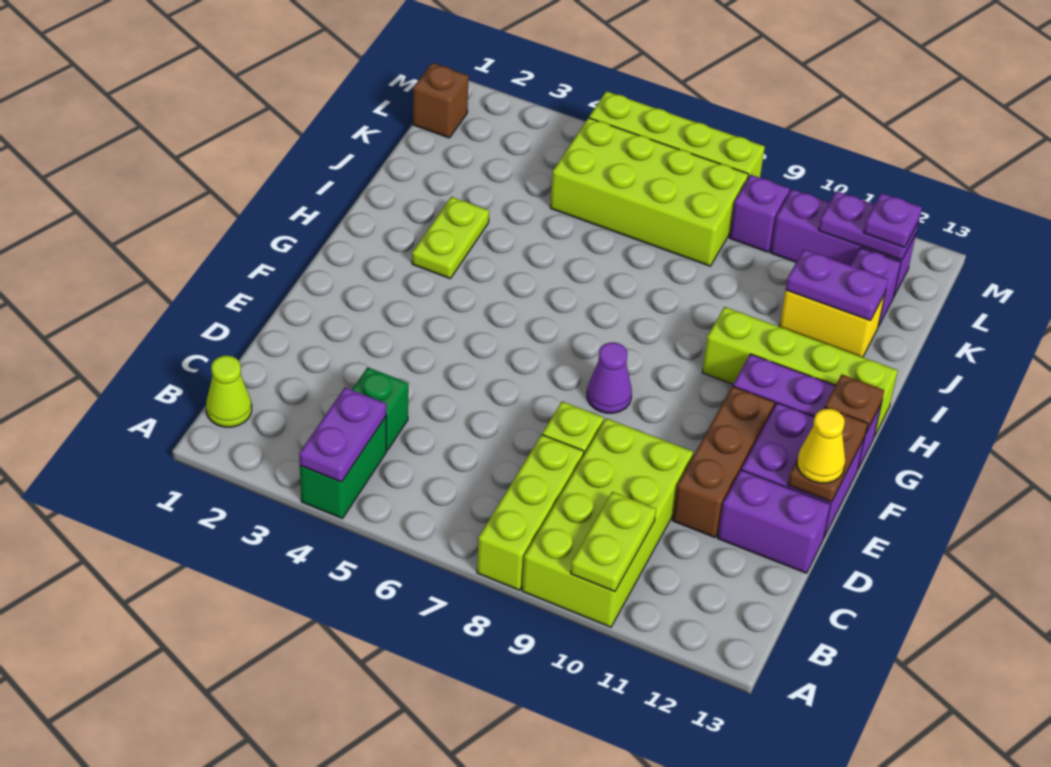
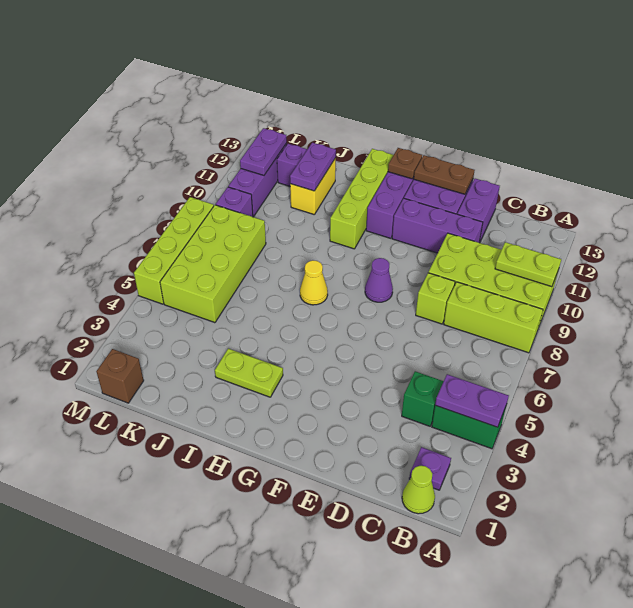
brown brick D11:F11 level 1 -> purple brick D11:F11 level 1
yellow cone E13 level 3 -> yellow cone H7 level 1
purple plate L12 level 3 -> purple plate B2 level 1

